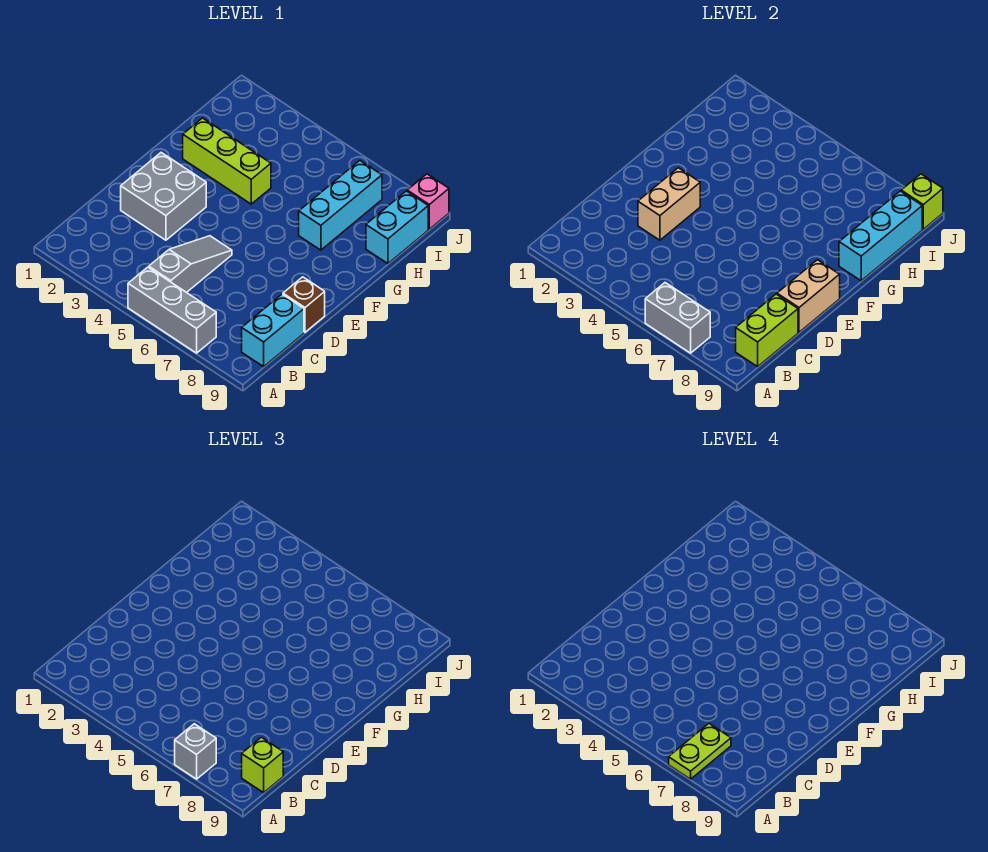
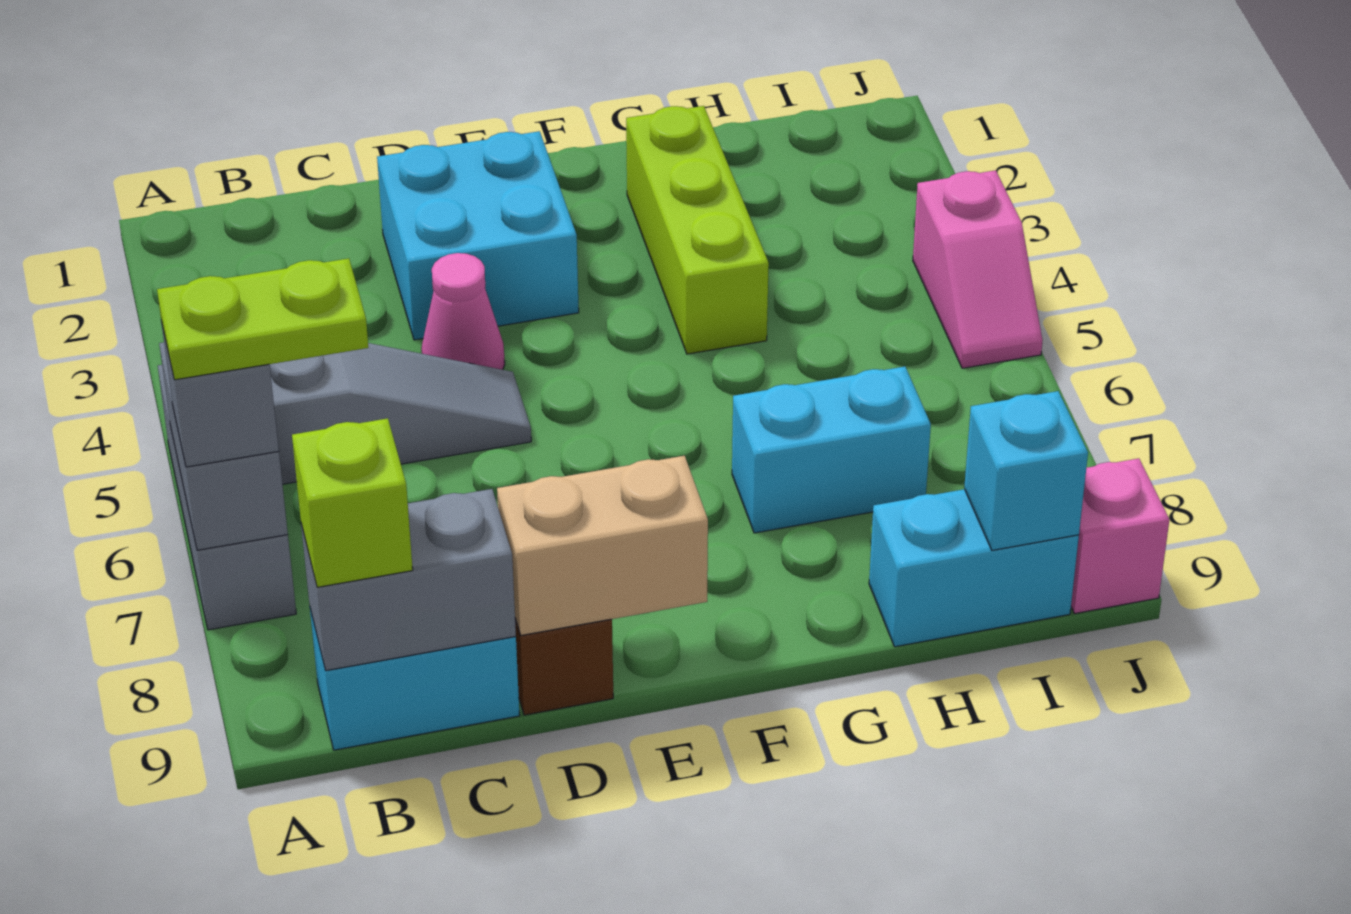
lime brick B9:C9 level 2 -> grey brick B9:C9 level 2
grey brick D2:E3 level 1 -> cyan brick D2:E3 level 1
tan brick D3:E3 level 2 -> none
none -> pink cone D4 level 1
cyan brick G7:I7 level 1 -> cyan brick G7:H7 level 1
cyan brick G9:I9 level 2 -> cyan brick I9 level 2
none -> pink slope J4:J5 level 1 top 4
lime brick J9 level 2 -> none

